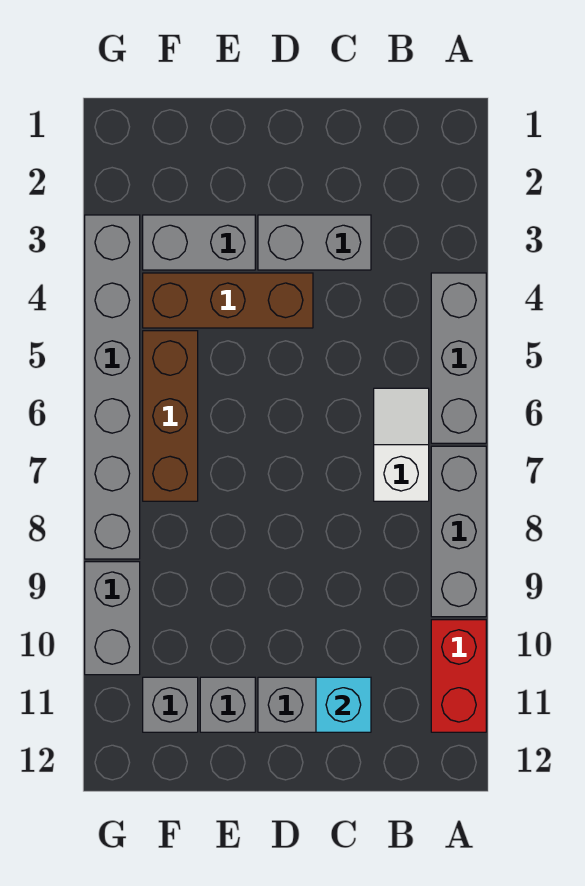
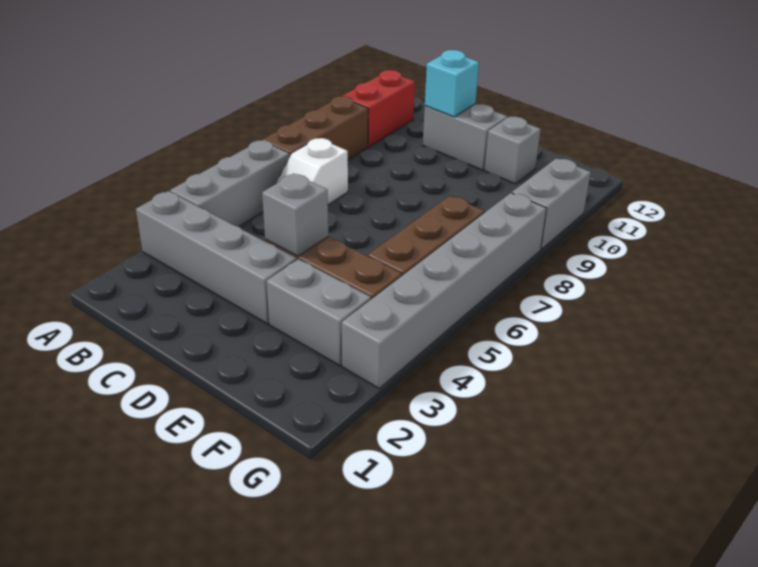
grey brick A7:A9 level 1 -> brown brick A7:A9 level 1
grey brick C3:D3 level 1 -> grey brick A3:D3 level 1
grey brick F11 level 1 -> grey brick D4 level 2

